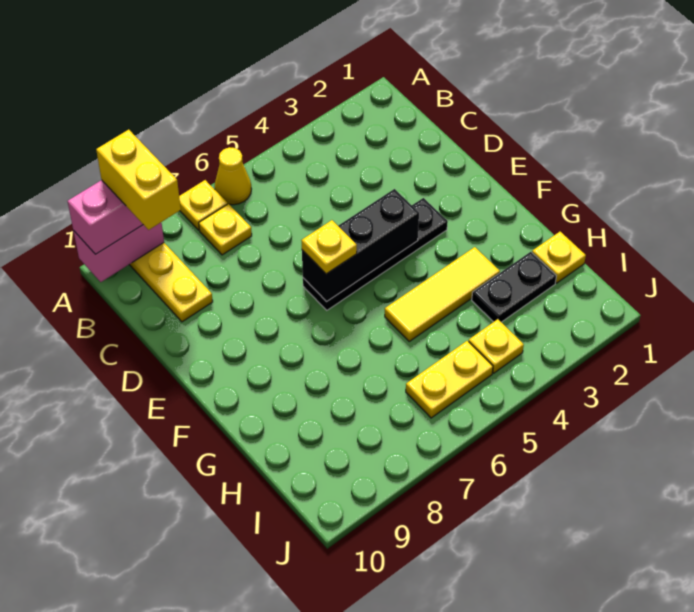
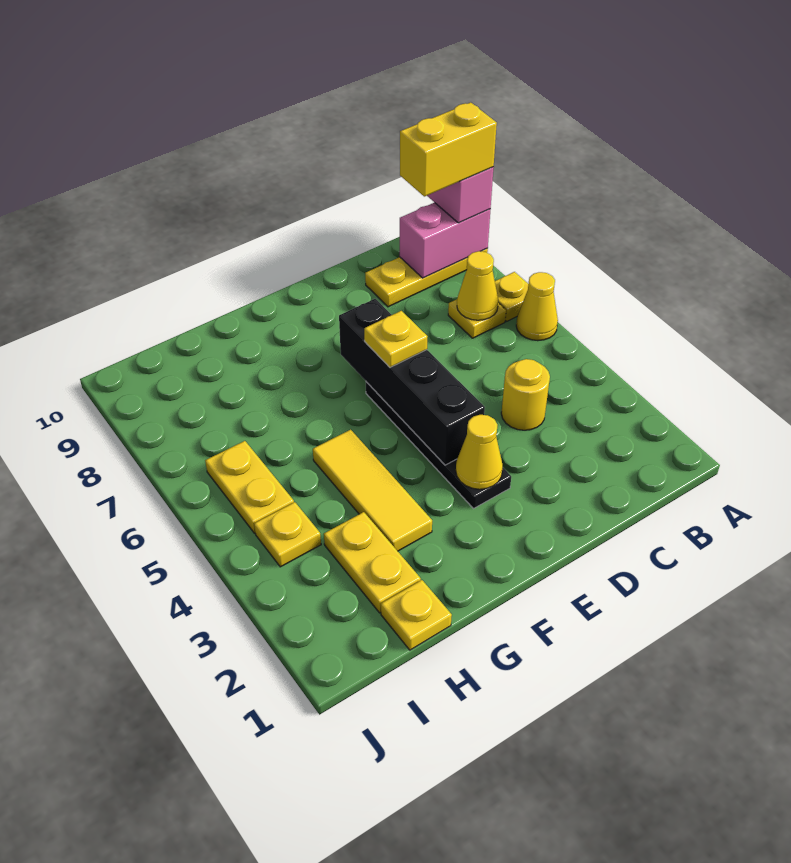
pink brick A9:A10 level 2 -> pink brick A9:B9 level 2
none -> yellow cone B7 level 2
none -> yellow round brick C4 level 1
none -> yellow cone E3 level 2
black brick E4:E6 level 2 -> black brick E4:E7 level 2
black plate H2:H3 level 1 -> yellow plate H2:H3 level 1

